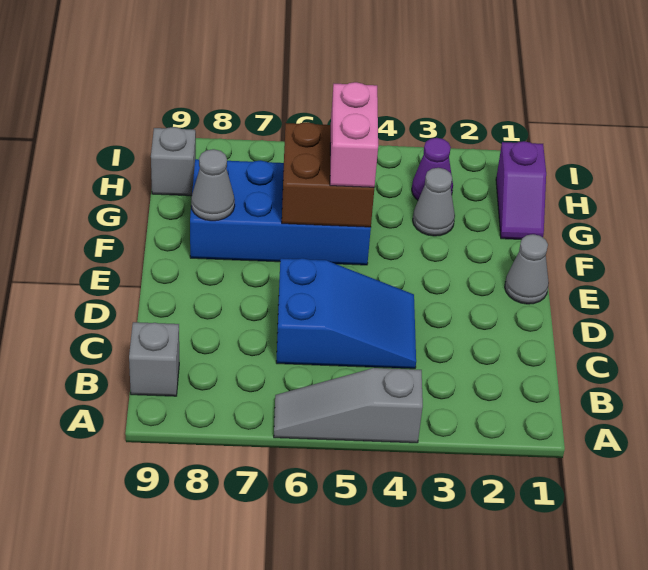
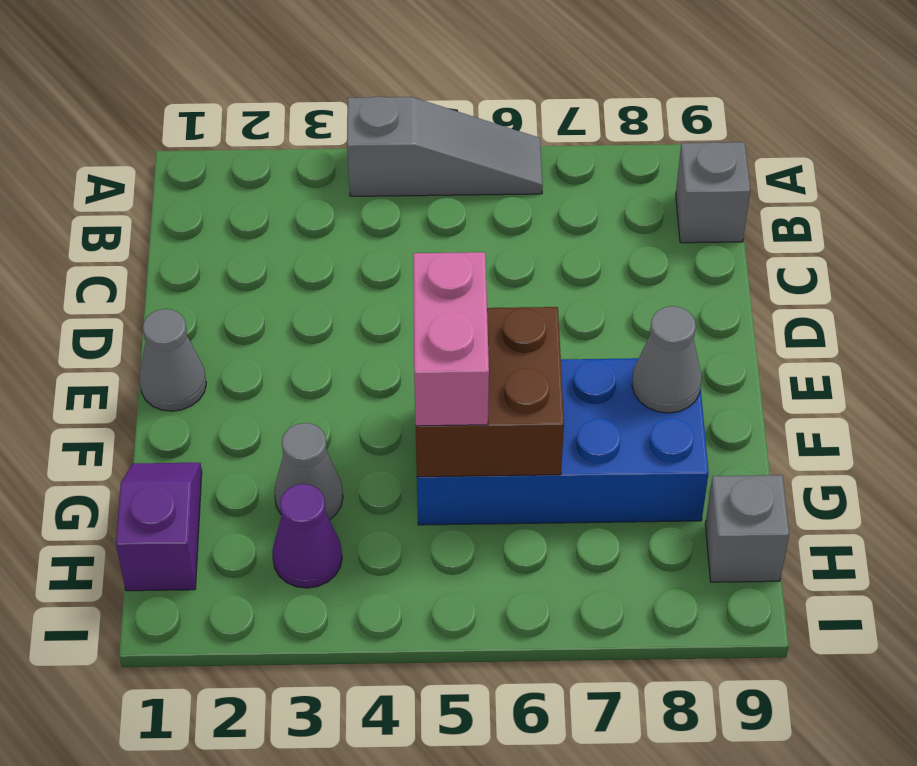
blue slope C4:D6 level 1 top 6 -> none

